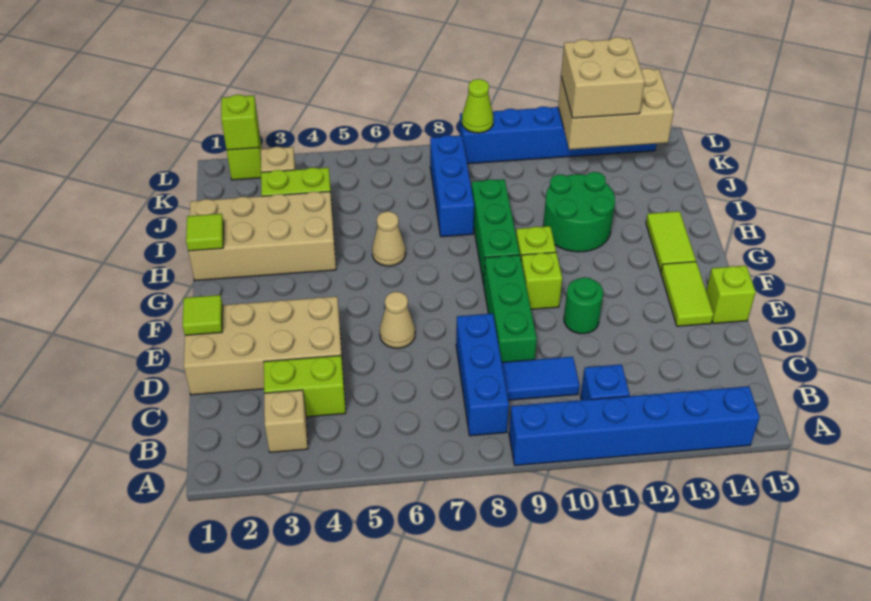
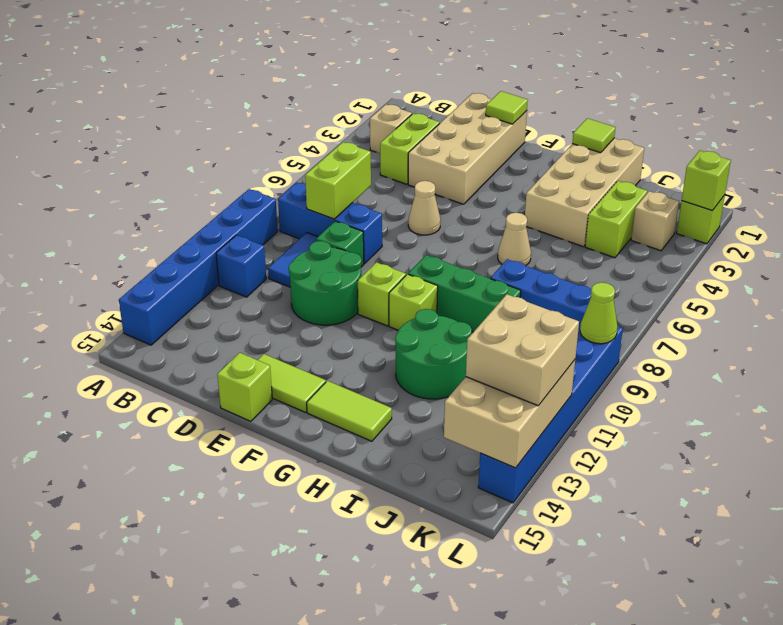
none -> lime brick C7:C8 level 2
green brick D9:F9 level 1 -> green brick D9 level 1
green round brick E11 level 1 -> green round brick D10:E11 level 1

